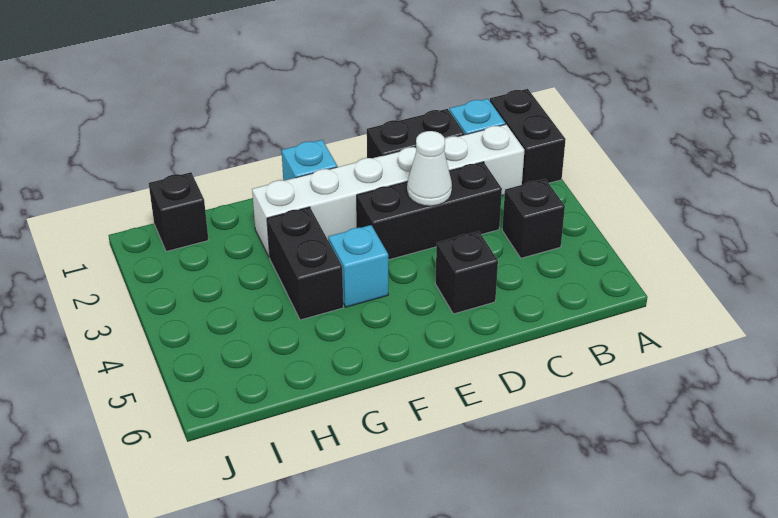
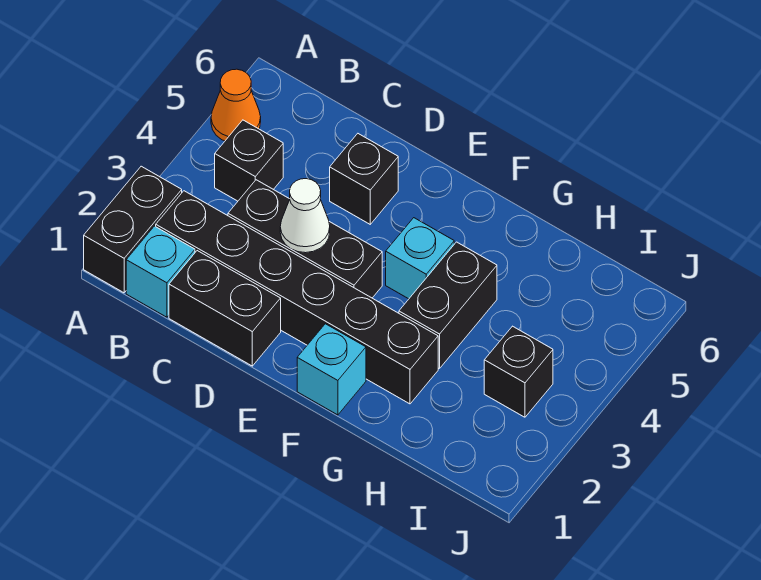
none -> orange cone A5 level 1
white brick B2:G2 level 1 -> black brick B2:G2 level 1
black brick I1 level 1 -> black brick I3 level 1

